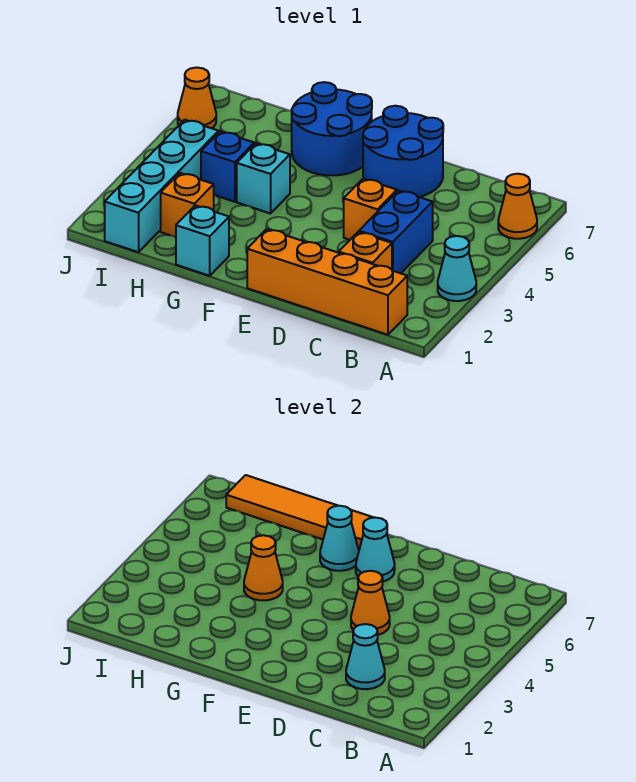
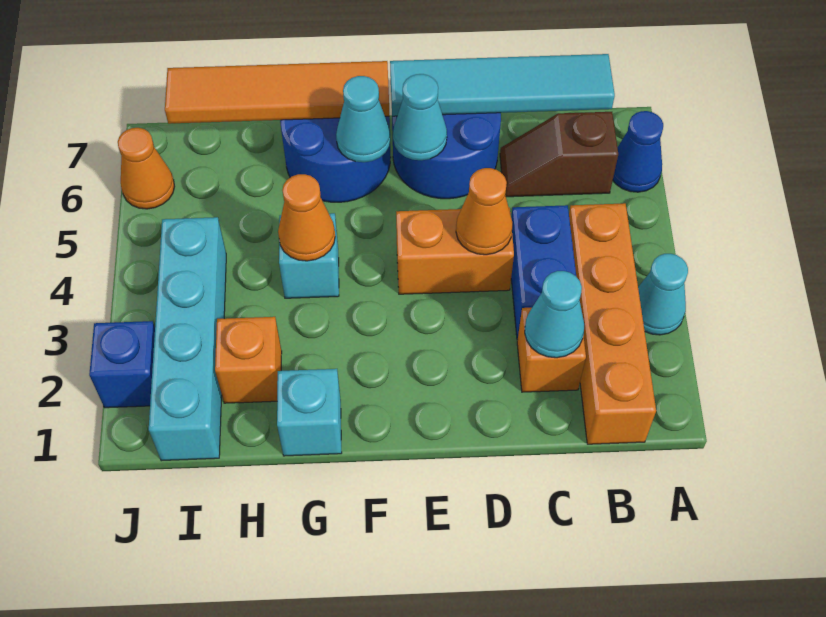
orange cone A6 level 1 -> blue cone A6 level 1
orange brick B1:E1 level 1 -> orange brick B1:B4 level 1
none -> brown slope B6:C6 level 1 top B
none -> cyan tile B7:E7 level 2
orange brick D4 level 1 -> orange brick D4:E4 level 1
blue brick H4 level 1 -> blue brick J2 level 1

